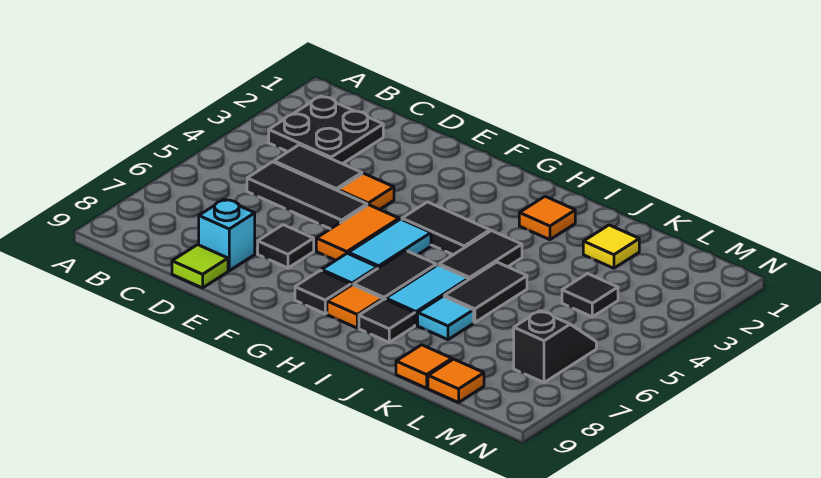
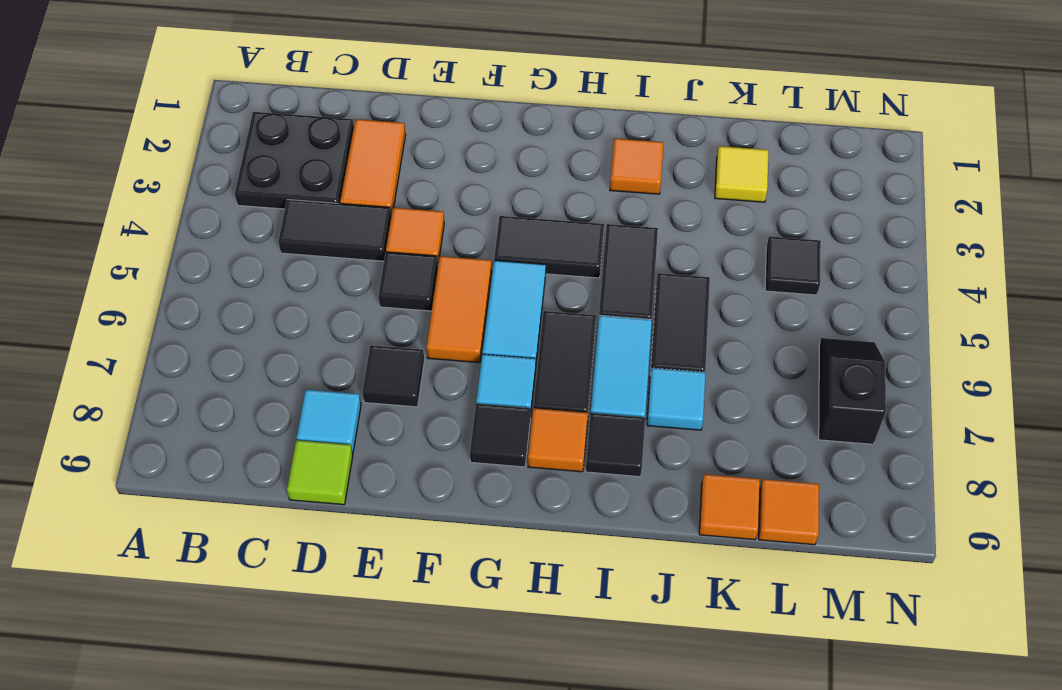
black tile C5:E5 level 1 -> black tile E5 level 1
none -> orange tile D2:D3 level 1
cyan brick D8 level 1 -> cyan tile D8 level 1

